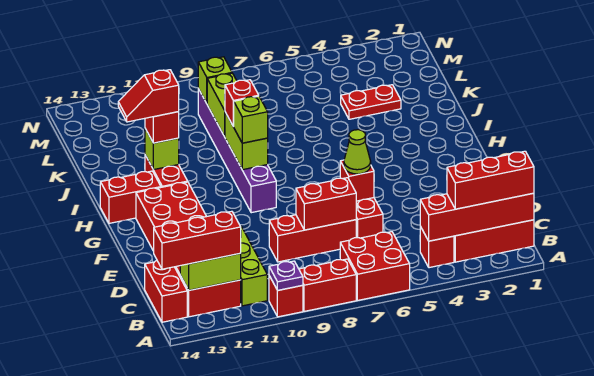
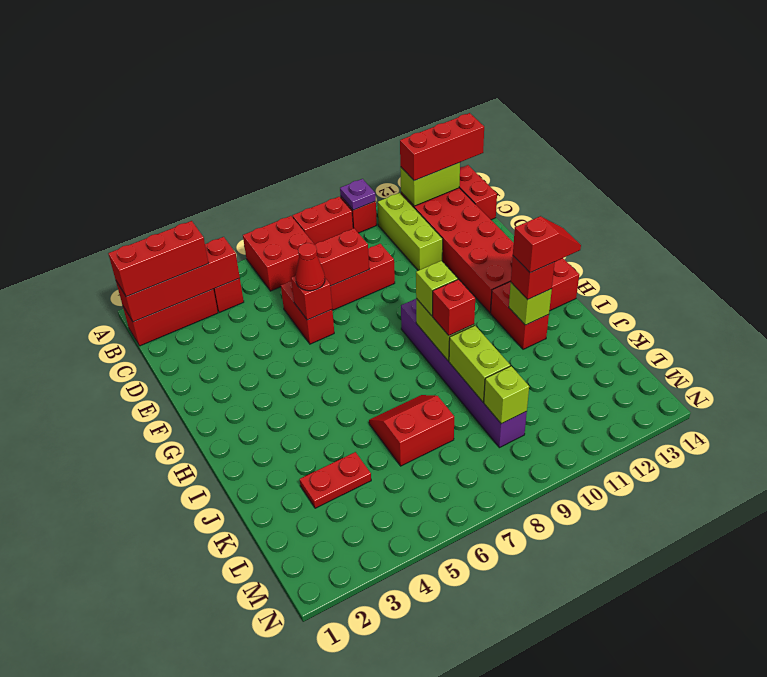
lime cone E6 level 3 -> red cone E6 level 3
none -> red slope J6:K7 level 1 top K

